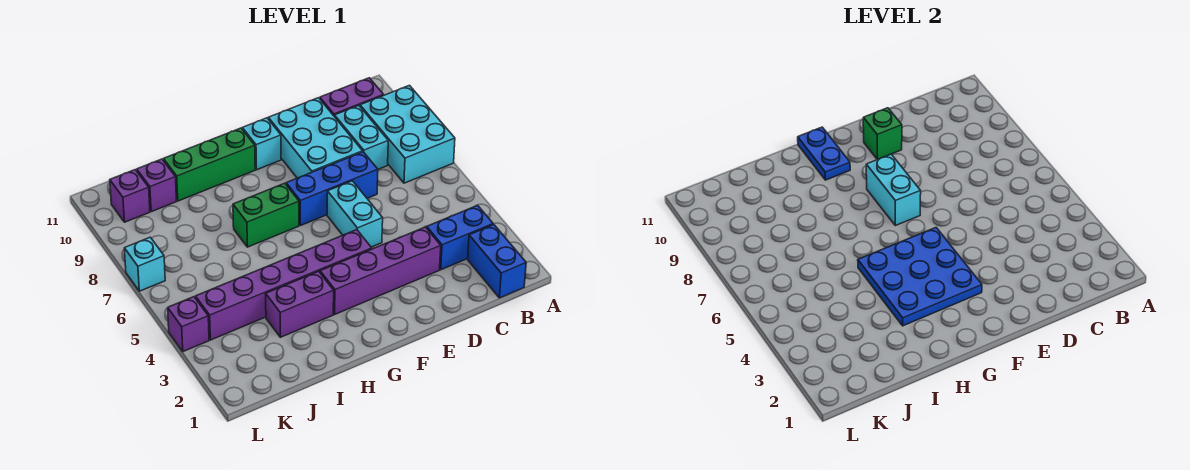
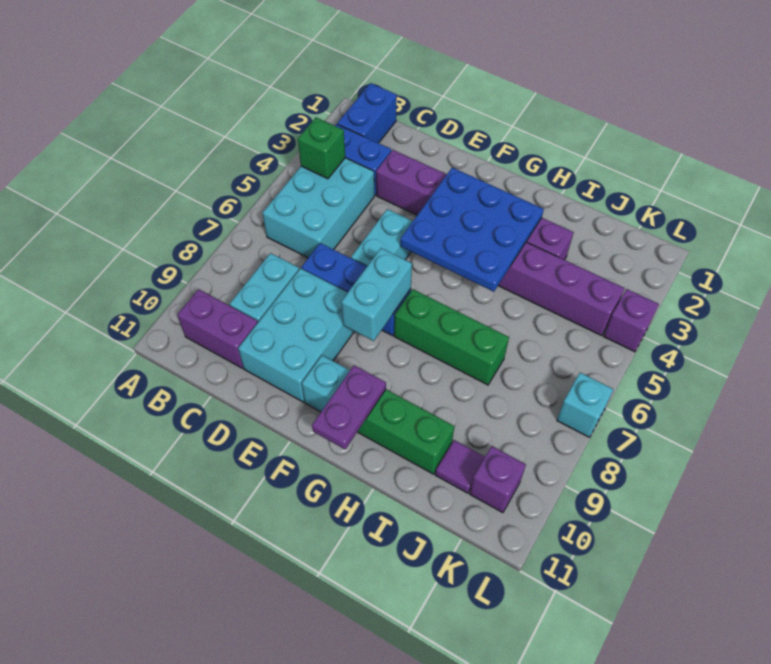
cyan brick A7:B9 level 1 -> cyan brick B4:C6 level 1
green brick E10 level 2 -> green brick B4 level 2
green brick G7:H7 level 1 -> green brick G7:I7 level 1
blue plate G10:G11 level 2 -> purple plate G10:G11 level 2
purple brick J10 level 1 -> purple tile J10 level 1

